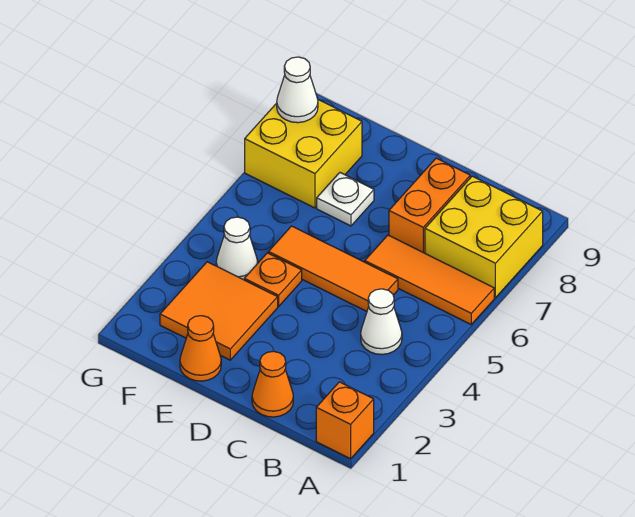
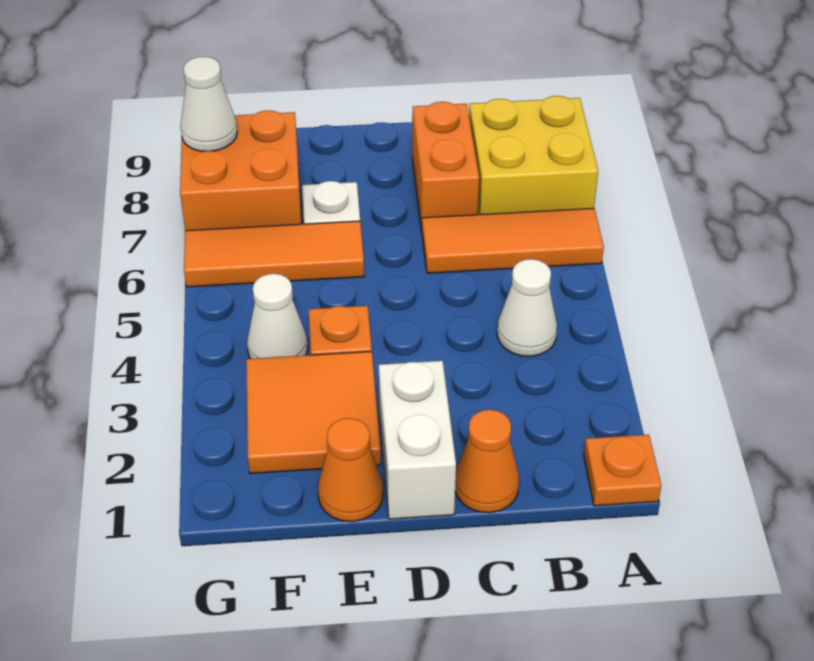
orange brick A1 level 1 -> orange plate A1 level 1
orange tile C5:E5 level 1 -> orange tile E6:G6 level 1
none -> white brick D1:D2 level 1
yellow brick F7:G8 level 1 -> orange brick F7:G8 level 1

